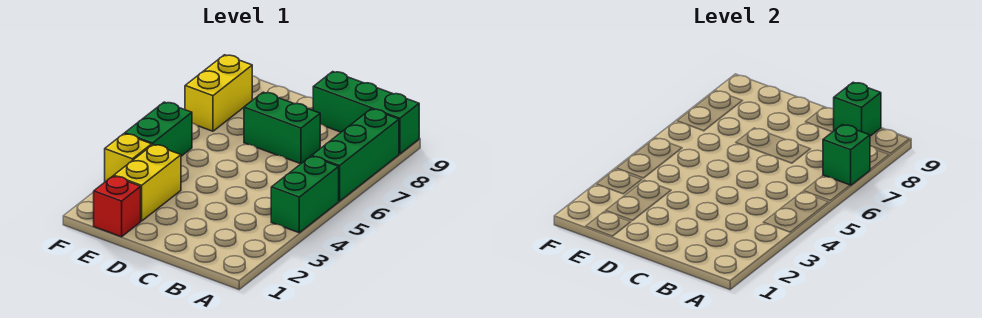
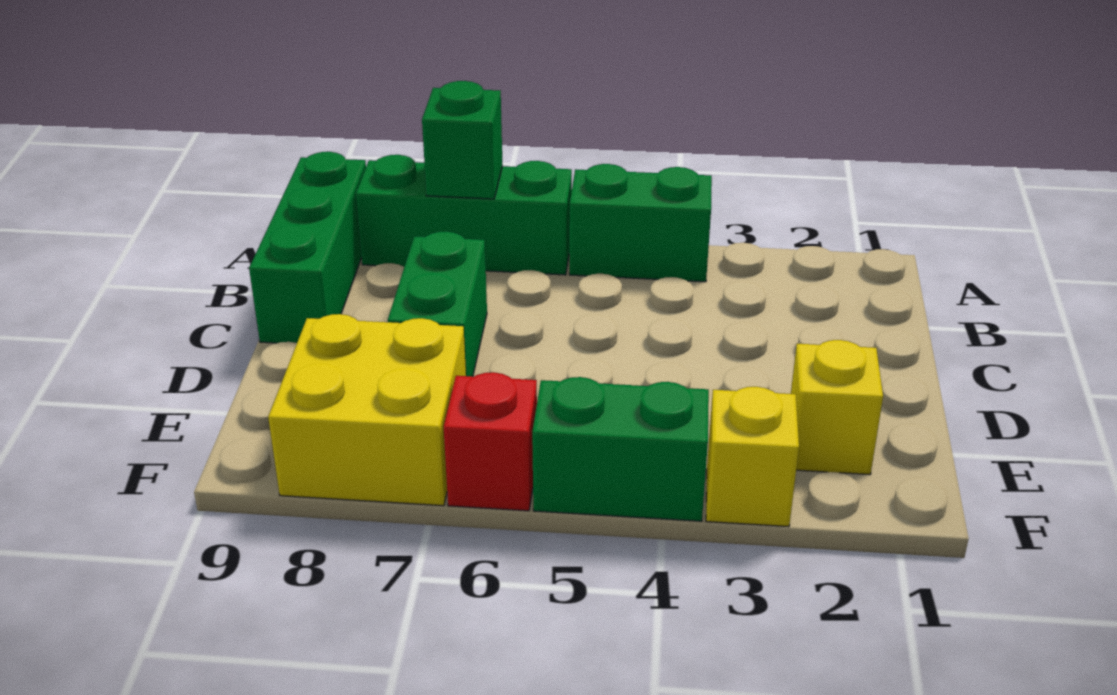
green brick B9 level 2 -> none
red brick E1 level 1 -> red brick F6 level 1
yellow brick E2:E3 level 1 -> yellow brick E2 level 1
yellow brick F7:F8 level 1 -> yellow brick E7:F8 level 1

